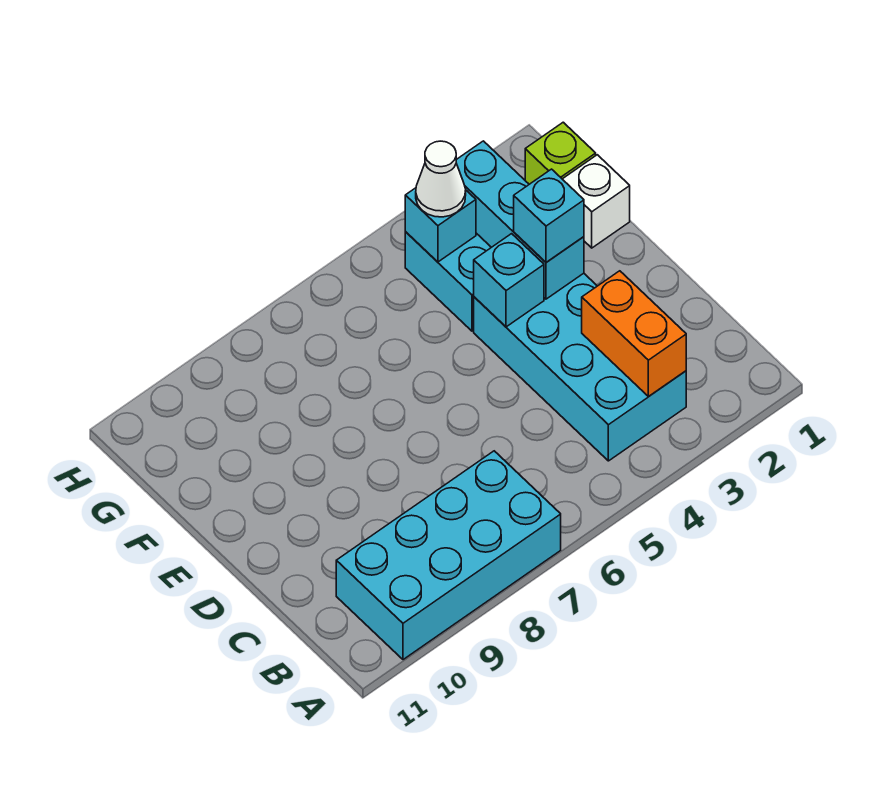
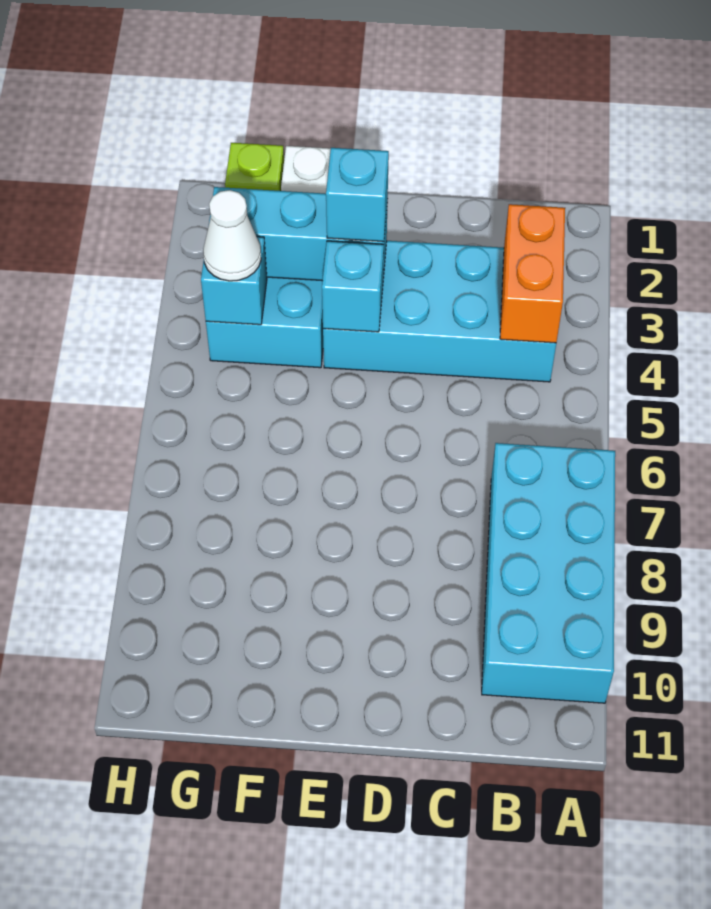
orange brick B3:C3 level 2 -> orange brick B3:B4 level 2

